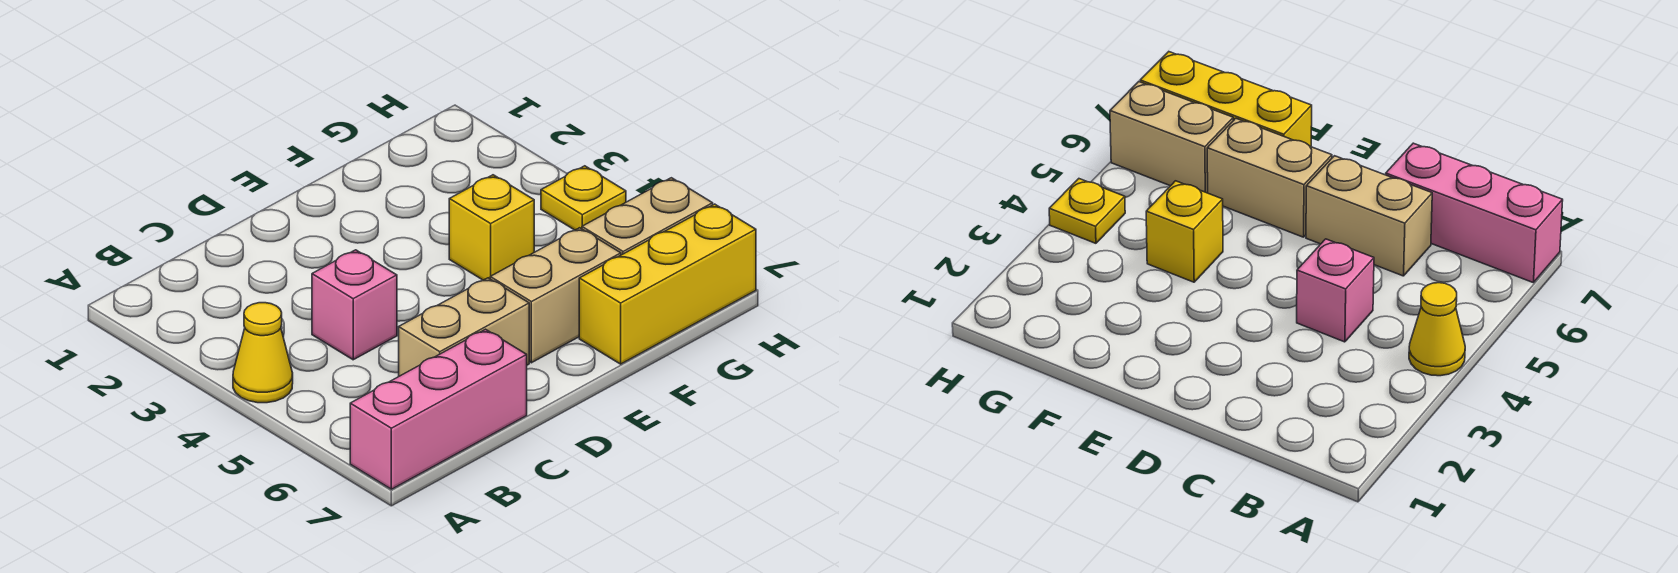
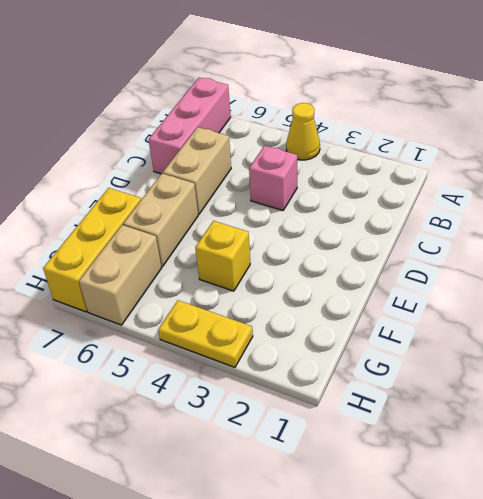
yellow plate H4 level 1 -> yellow plate H3:H4 level 1

